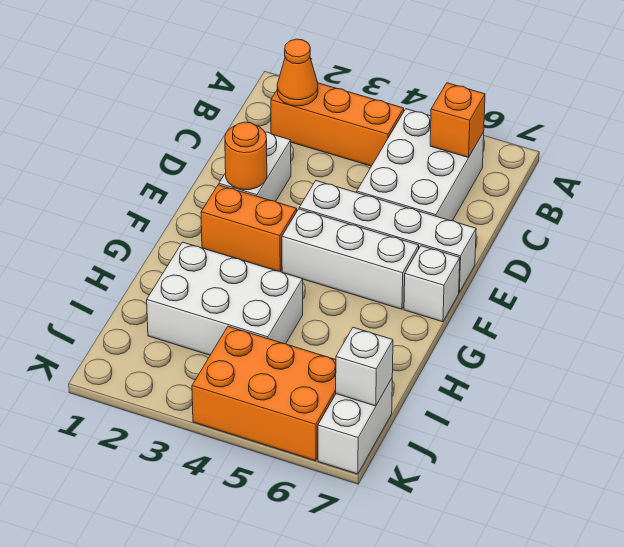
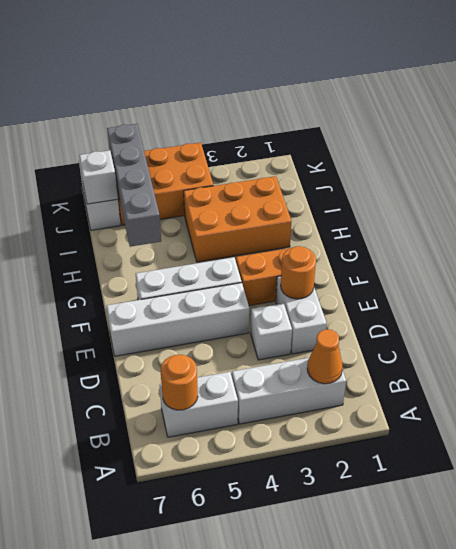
orange brick B2:B4 level 1 -> white brick B2:B4 level 1
white brick B5:D6 level 1 -> white brick B5:B6 level 1
orange brick B6 level 2 -> orange round brick B6 level 2
white brick F7 level 1 -> white brick D3 level 1
white brick H2:I4 level 1 -> orange brick H2:I4 level 1
none -> grey brick H6:K6 level 2

